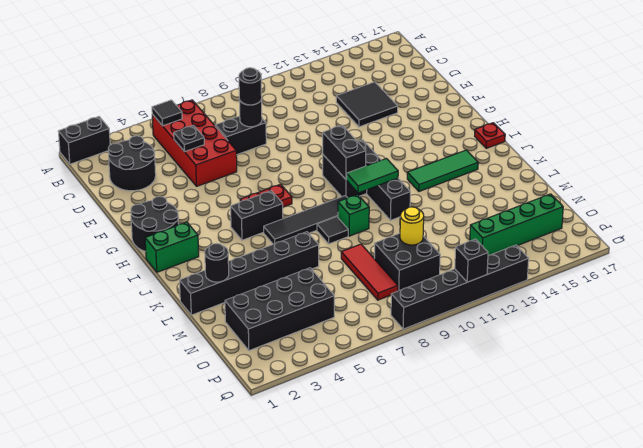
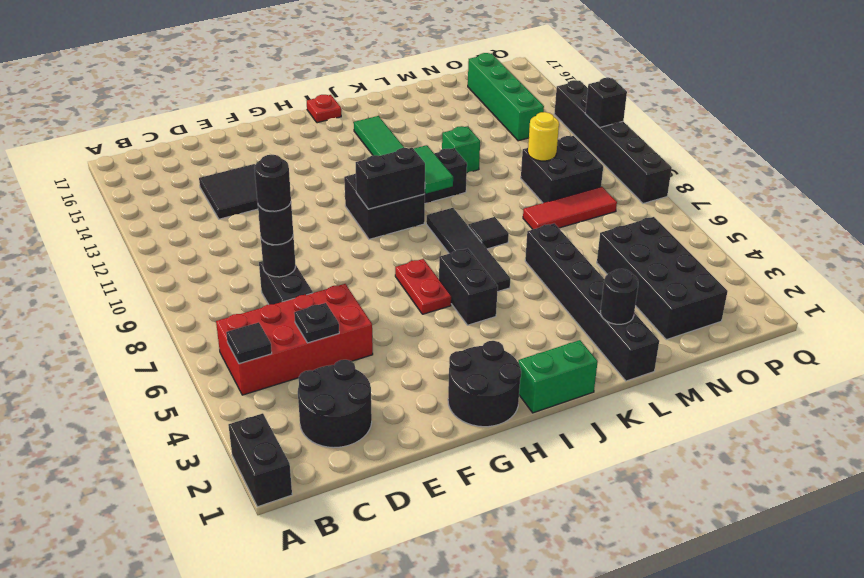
none -> black round brick D8 level 4
green brick I1:I2 level 1 -> green brick I1:J1 level 1
green brick K9 level 1 -> green brick L12 level 1

